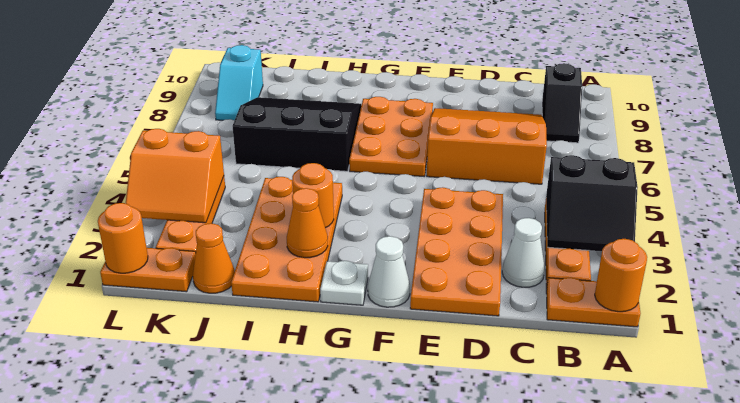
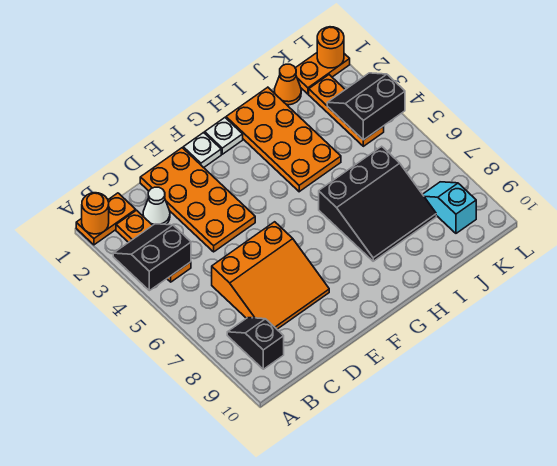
white cone F1 level 1 -> white plate F1 level 1
orange plate F6:G8 level 1 -> none
orange cone H2 level 2 -> none
orange round brick H3 level 2 -> none
orange slope K3:L4 level 2 top 4 -> black slope K3:L4 level 2 top 4

